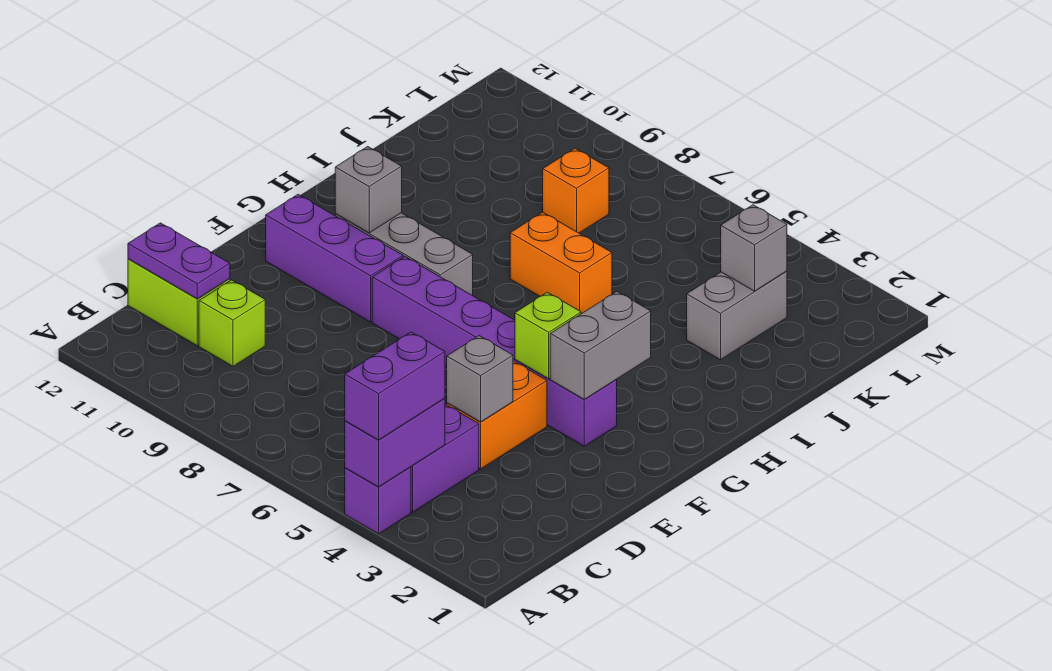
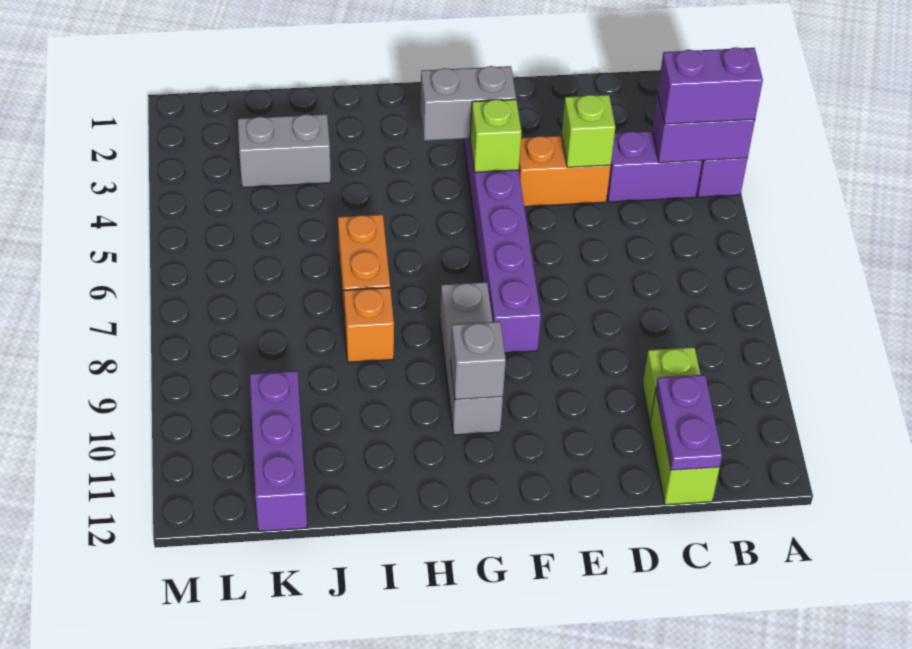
grey brick D4 level 2 -> lime brick D4 level 2
purple brick F9:F11 level 1 -> purple brick K10:K12 level 1
grey brick K3 level 2 -> none
orange brick K8 level 1 -> orange brick I8 level 1

